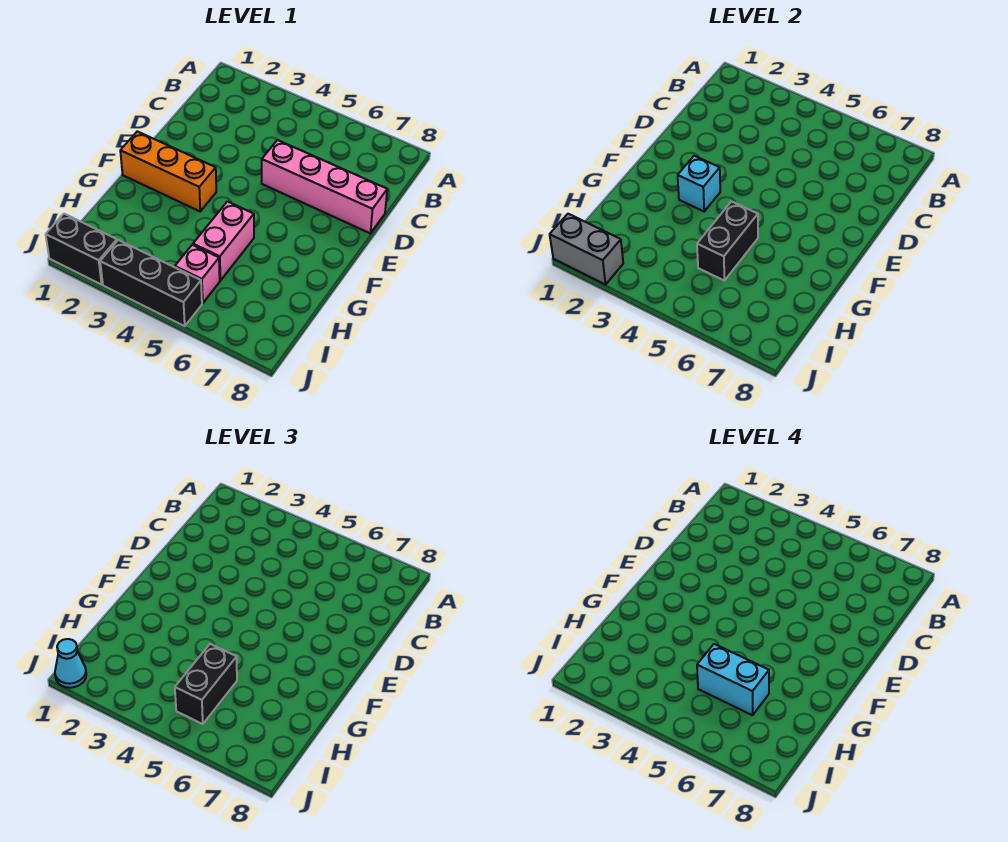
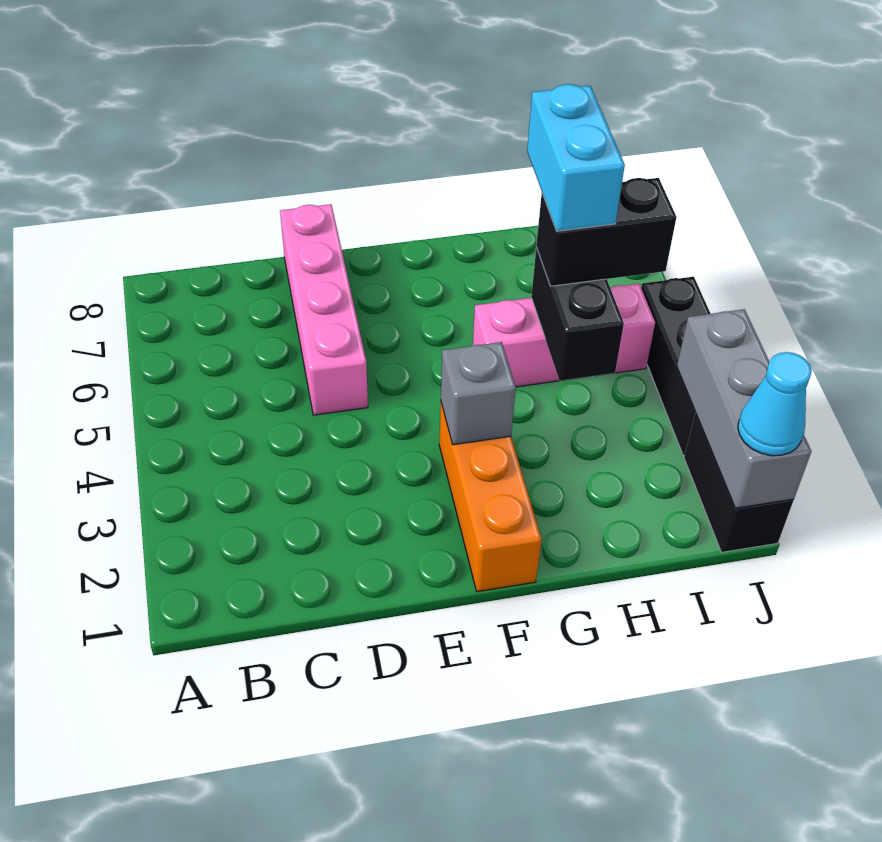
cyan brick F3 level 2 -> grey brick F3 level 2
black brick G5:H5 level 2 -> black brick H4:H5 level 2
grey brick J1:J2 level 2 -> grey brick J1:J3 level 2

